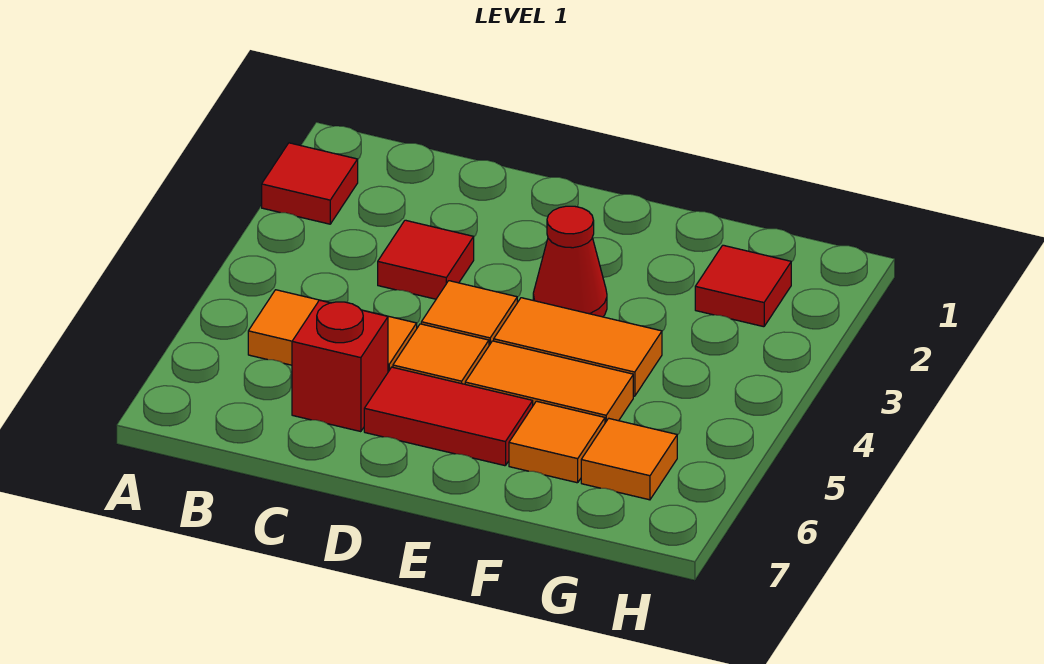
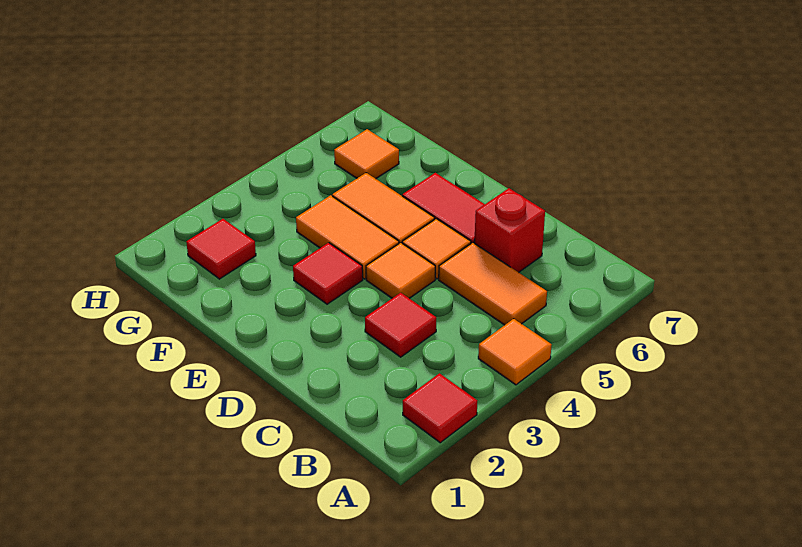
red cone E3 level 1 -> red tile E3 level 1
orange tile F6 level 1 -> orange tile A4 level 1

